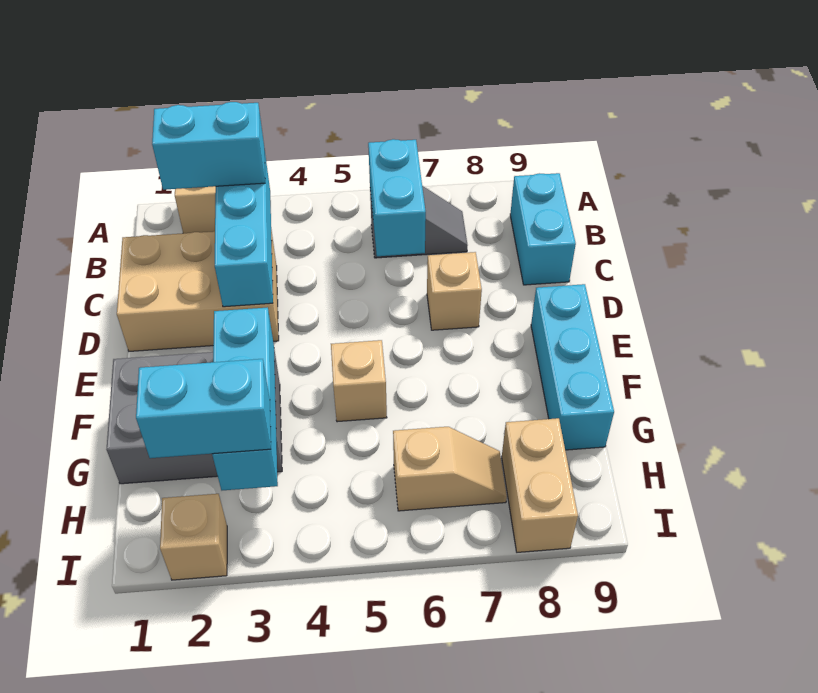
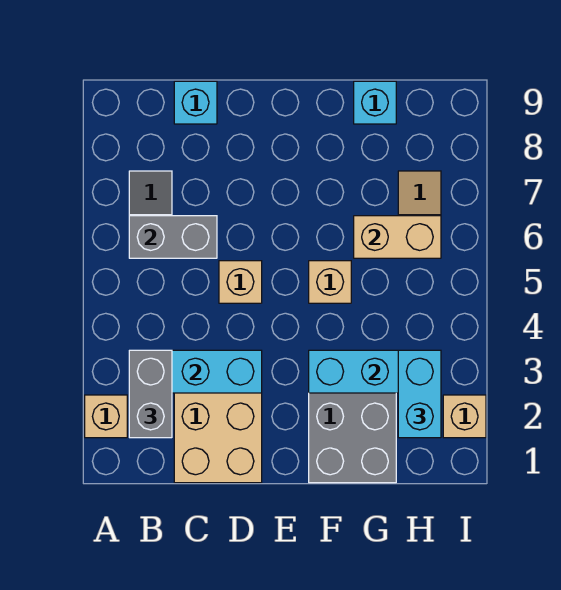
cyan brick B2:B3 level 3 -> grey brick B2:B3 level 3
cyan brick B6:C6 level 2 -> grey brick B6:C6 level 2
cyan brick B9:C9 level 1 -> cyan brick C9 level 1
tan brick D7 level 1 -> tan brick D5 level 1
cyan brick E9:G9 level 1 -> cyan brick G9 level 1
tan brick H8:I8 level 1 -> tan brick G6:H6 level 2

